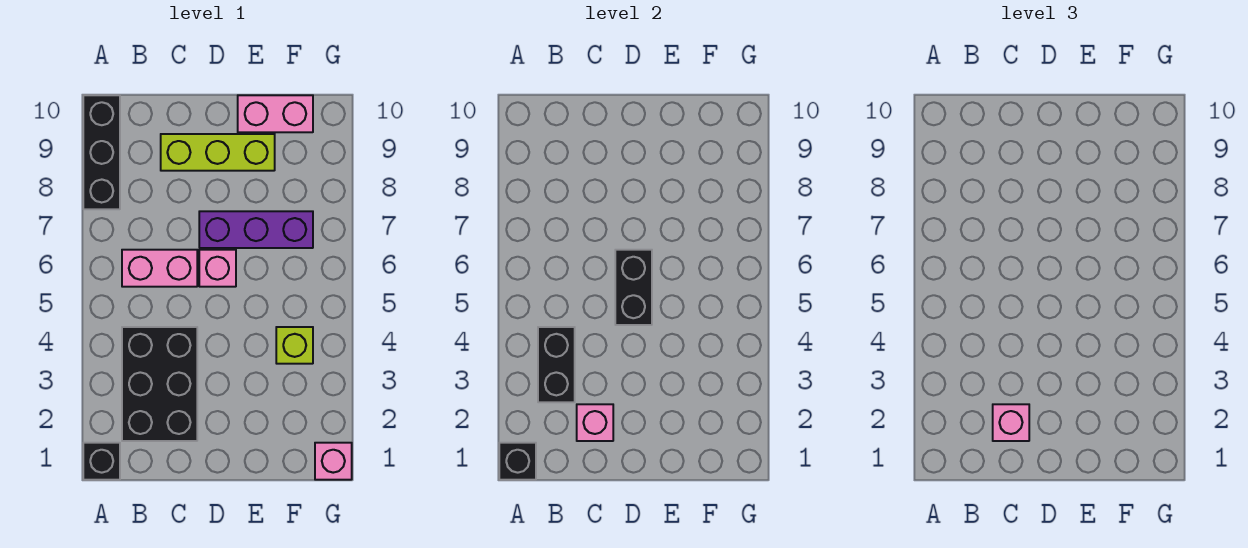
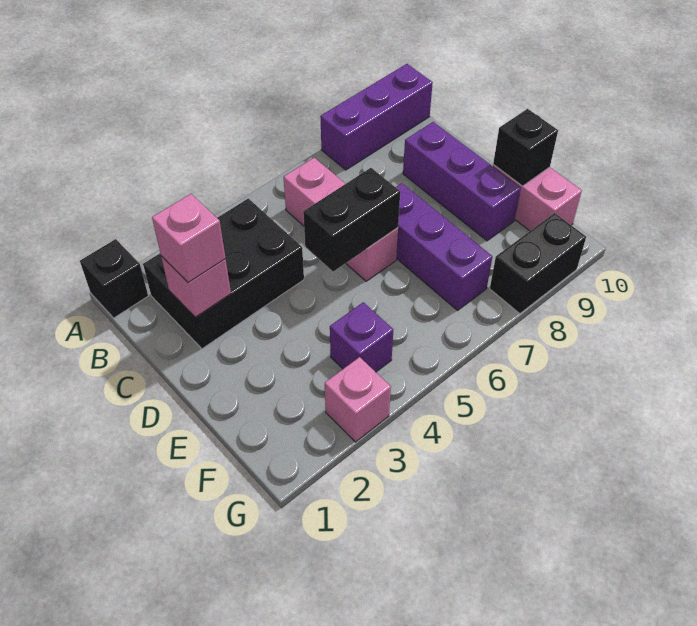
black brick A1 level 2 -> black brick E10 level 2
black brick A8:A10 level 1 -> purple brick A8:A10 level 1
black brick B3:B4 level 2 -> black brick G8:G9 level 1
lime brick C9:E9 level 1 -> purple brick C9:E9 level 1
lime brick F4 level 1 -> purple brick F4 level 1
pink brick G1 level 1 -> pink brick G3 level 1

